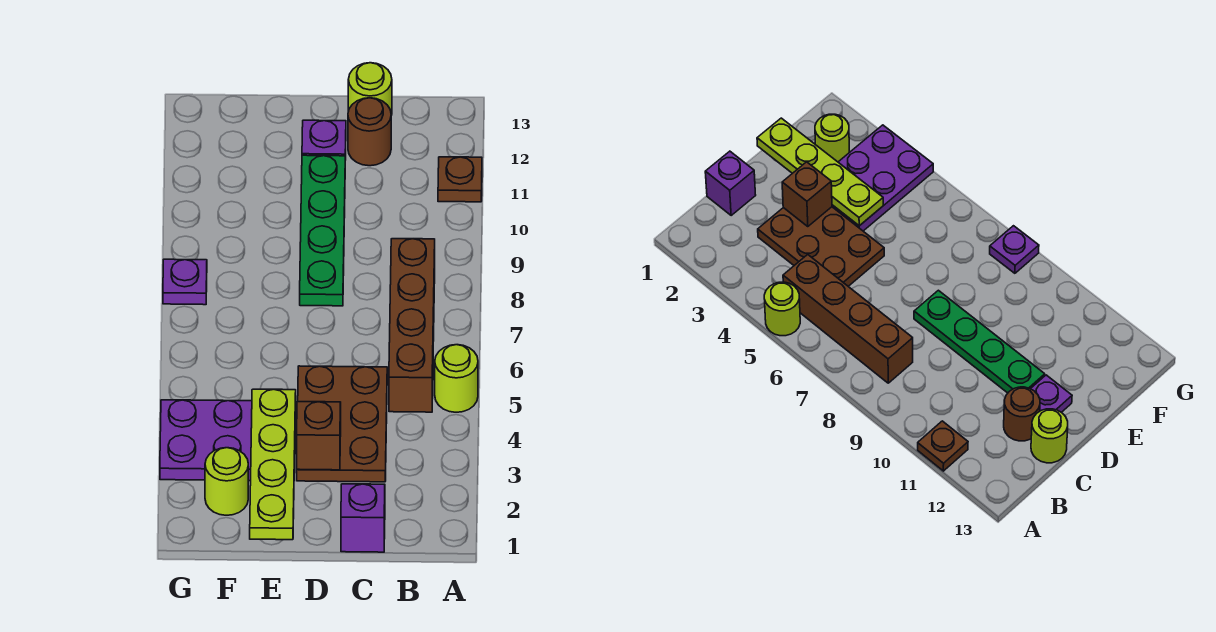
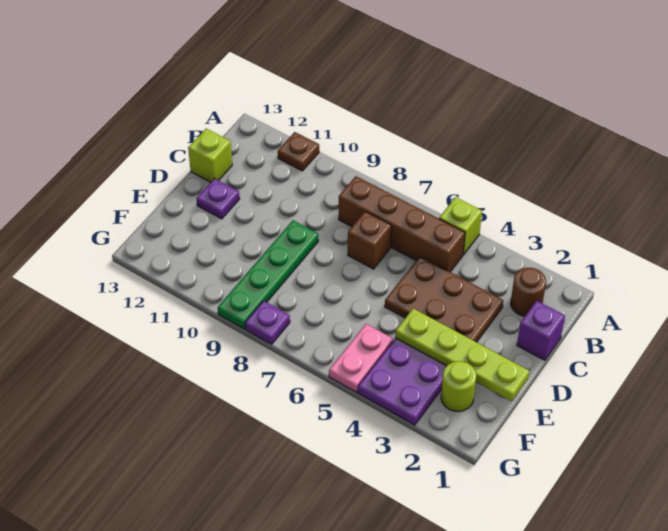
lime round brick A5 level 1 -> lime brick A5 level 1
brown round brick C12 level 1 -> brown round brick B2 level 1
lime round brick C13 level 1 -> lime brick C13 level 1
brown brick D3 level 2 -> brown brick C7 level 1
green plate D8:D11 level 1 -> green plate D9:G9 level 1
none -> pink plate F5:G5 level 1

